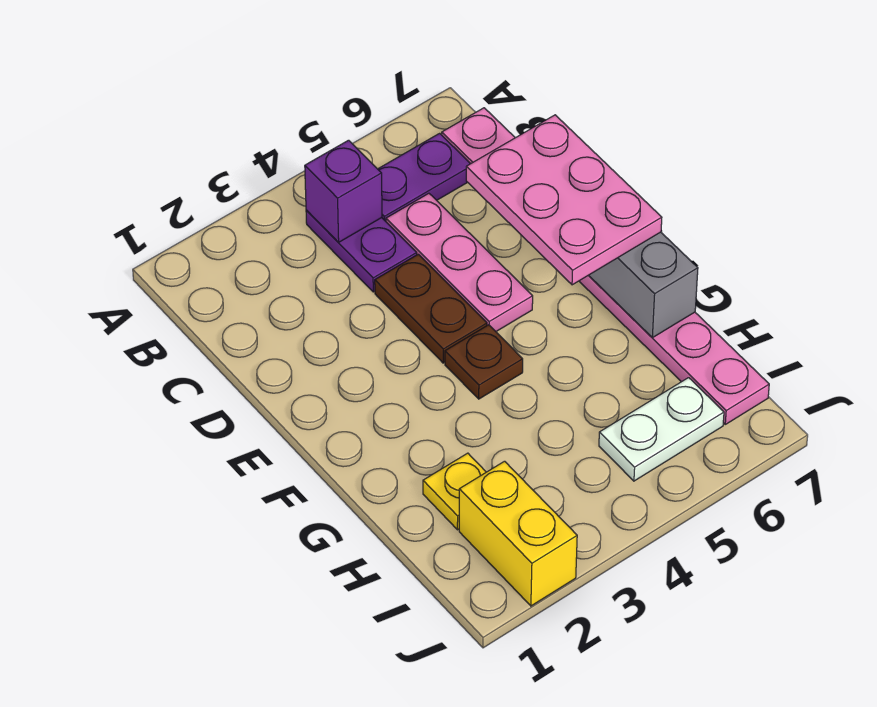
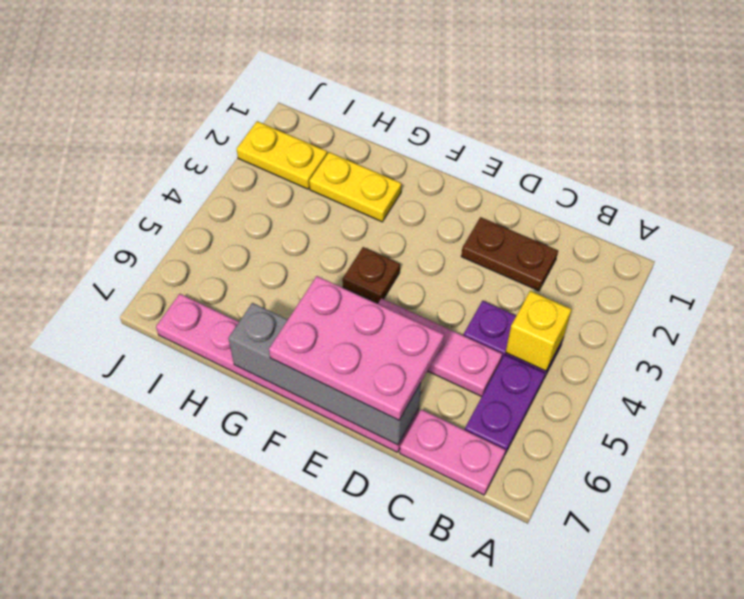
purple brick B4 level 2 -> yellow brick B4 level 2
brown plate D4:E4 level 1 -> brown plate C2:D2 level 1
yellow plate H2 level 1 -> yellow plate G2:H2 level 1
yellow brick I2:J2 level 1 -> yellow plate I2:J2 level 1
white plate I5:I6 level 1 -> none

